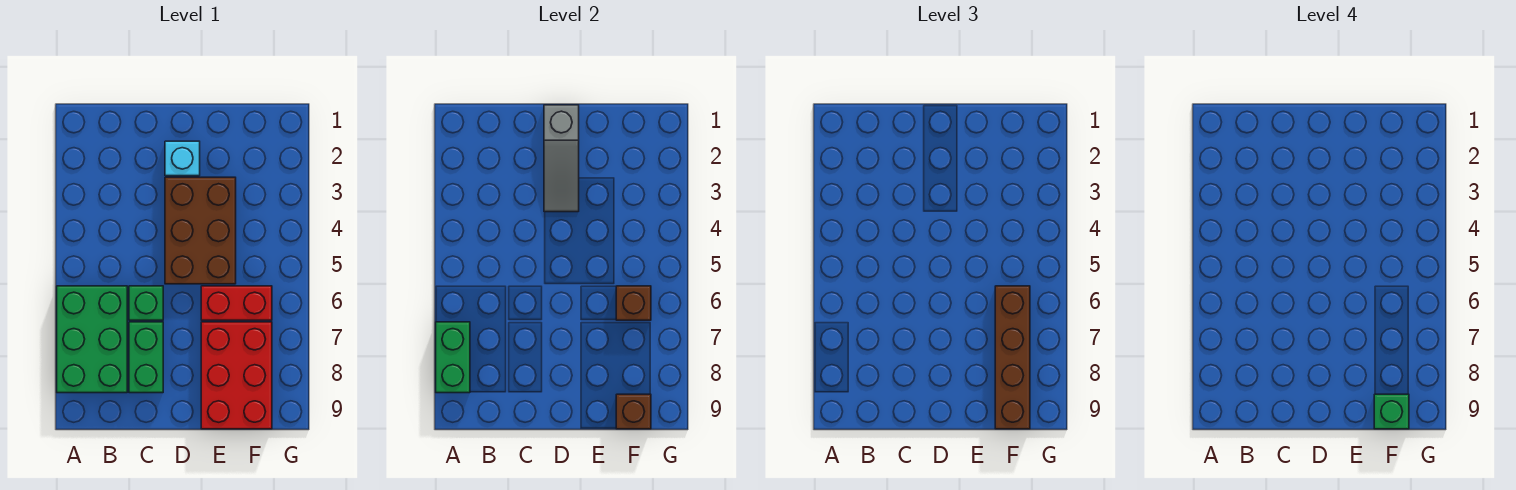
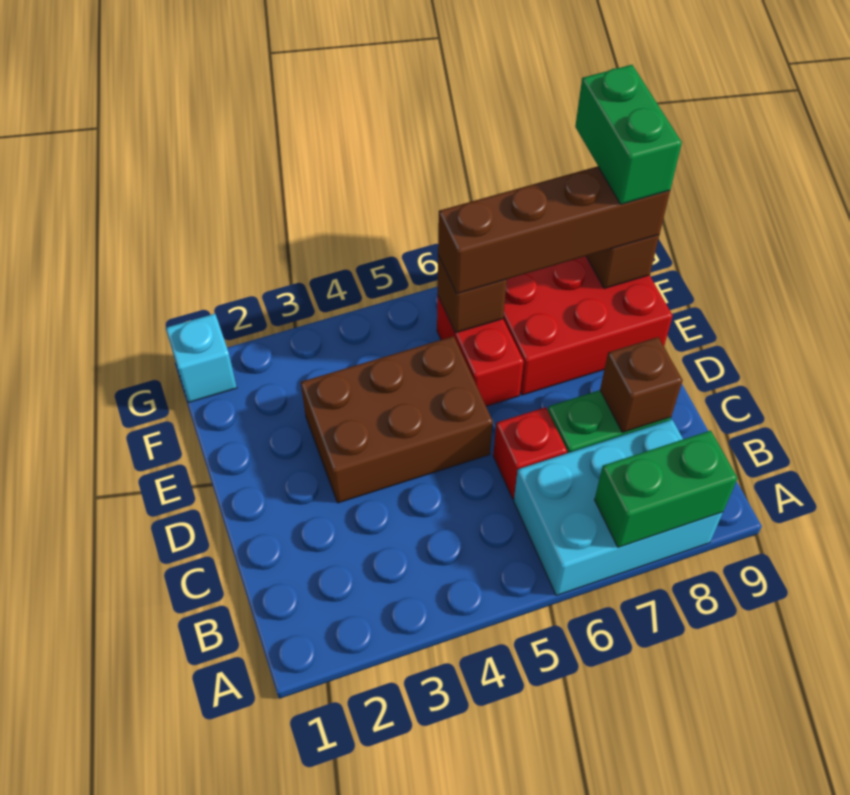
green brick A6:B8 level 1 -> cyan brick A6:B8 level 1
green brick C6 level 1 -> red brick C6 level 1
none -> brown brick C8 level 2
grey slope D1:D3 level 2 top 1 -> none
cyan brick D2 level 1 -> cyan brick G1 level 1
green brick F9 level 4 -> green brick F9:G9 level 4

